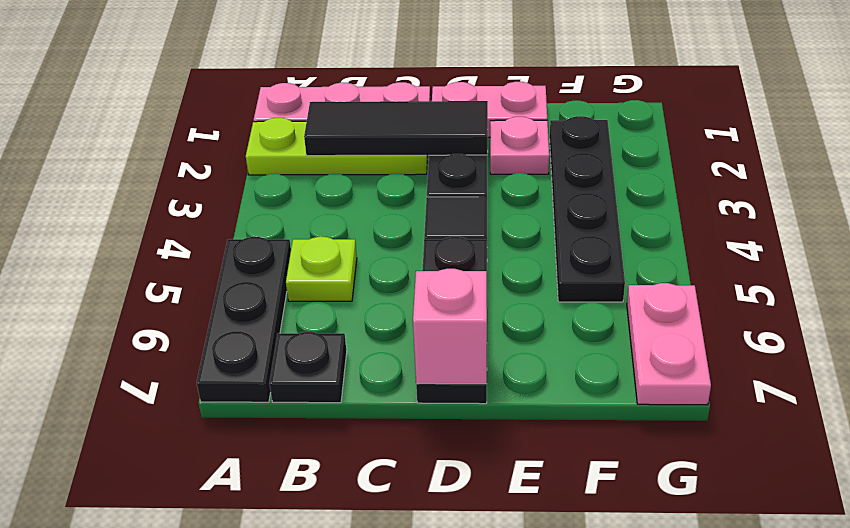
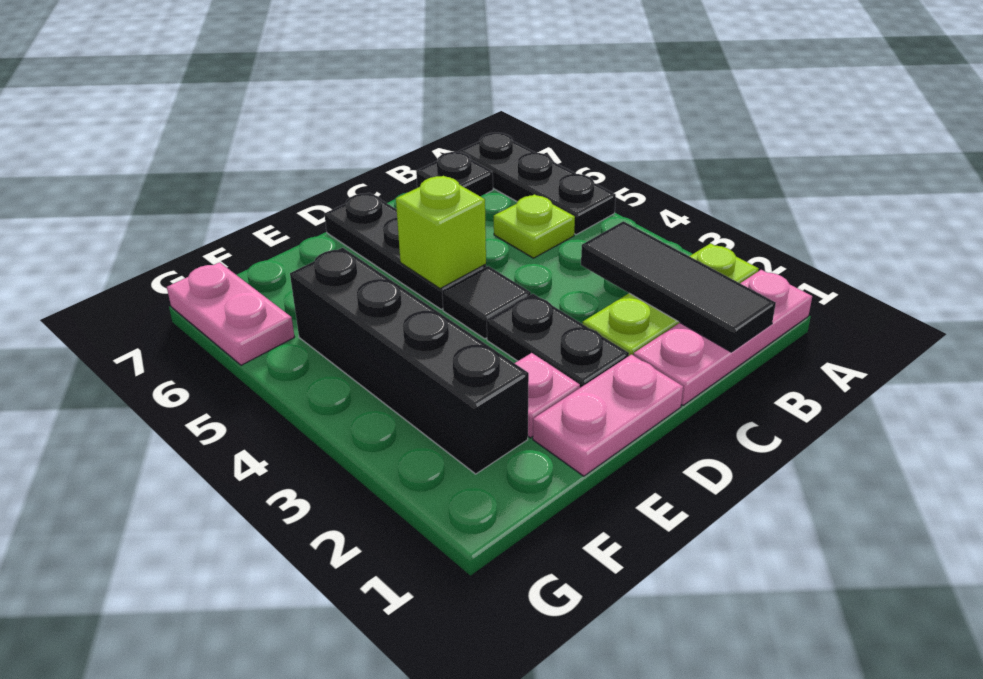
black tile B2:D2 level 2 -> black tile B1:B3 level 2
none -> lime brick D5 level 2
pink brick D7 level 2 -> none
black plate F2:F5 level 1 -> black brick F2:F5 level 1

